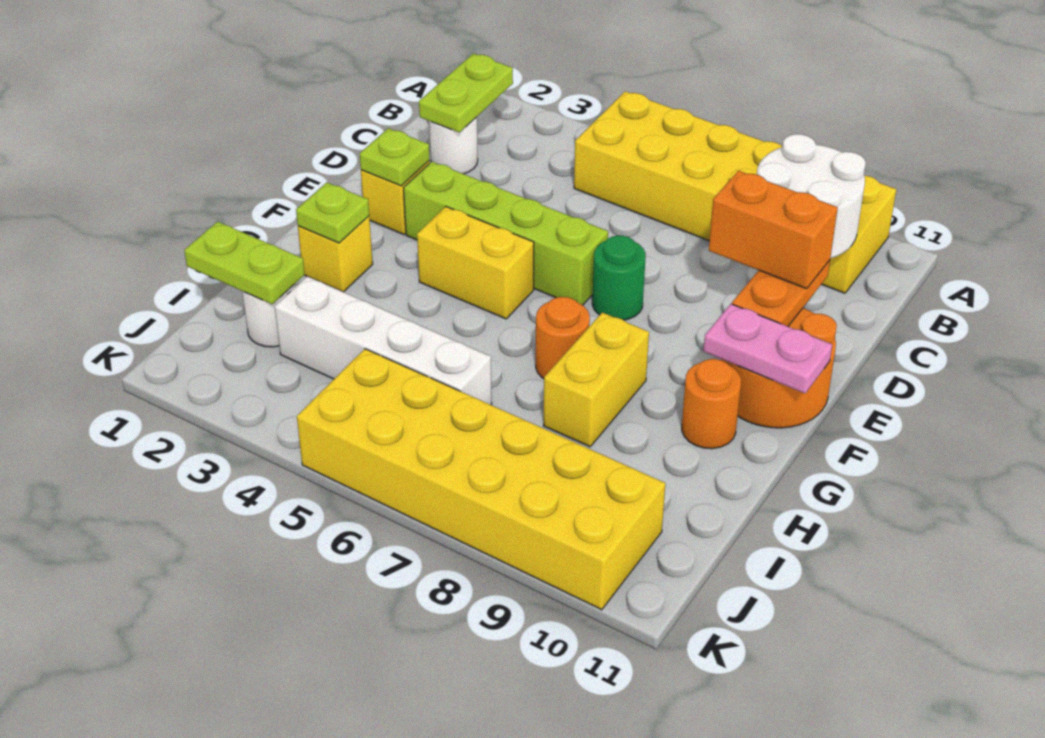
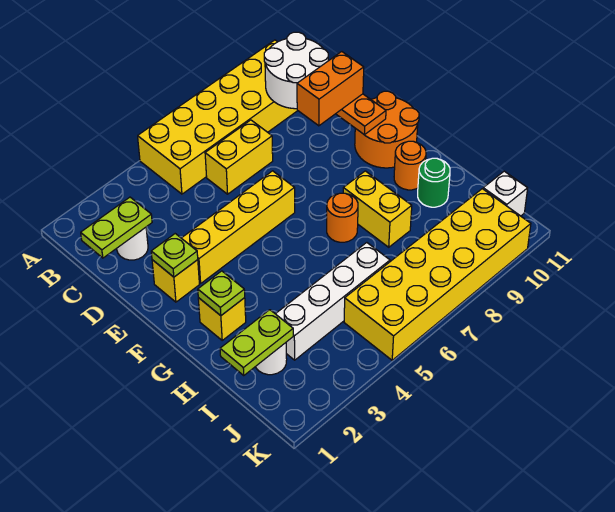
lime plate B2:C2 level 2 -> lime plate C1:C2 level 2
lime brick E3:E6 level 1 -> yellow brick E3:E6 level 1
green round brick E7 level 1 -> green round brick H10 level 1
yellow brick F4:F5 level 1 -> yellow brick C6:C7 level 1
pink plate F10:F11 level 2 -> none
none -> white brick J11 level 1

